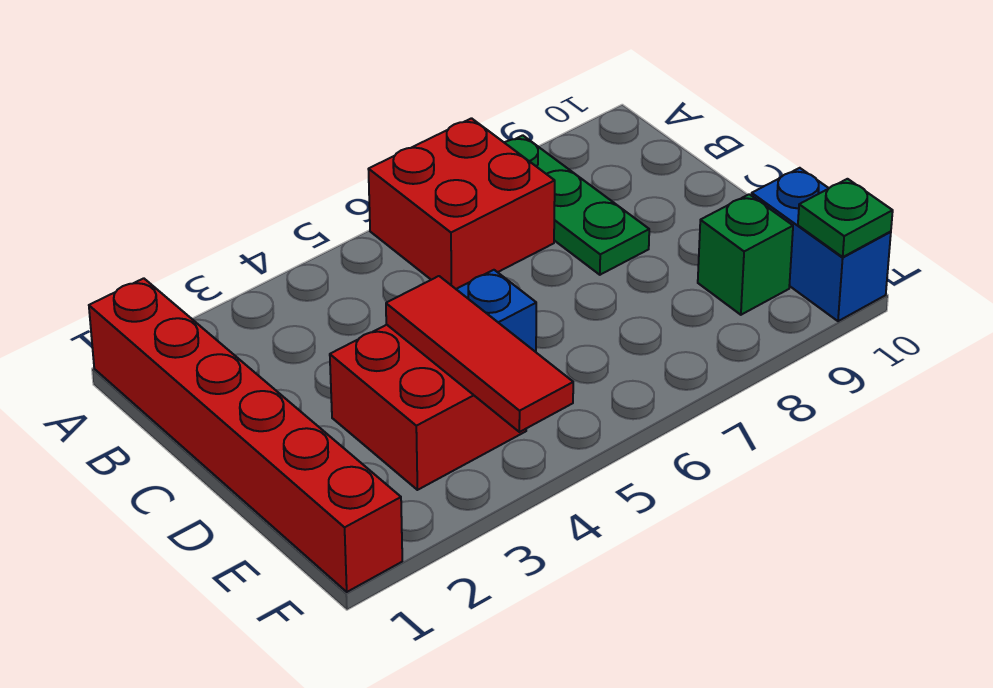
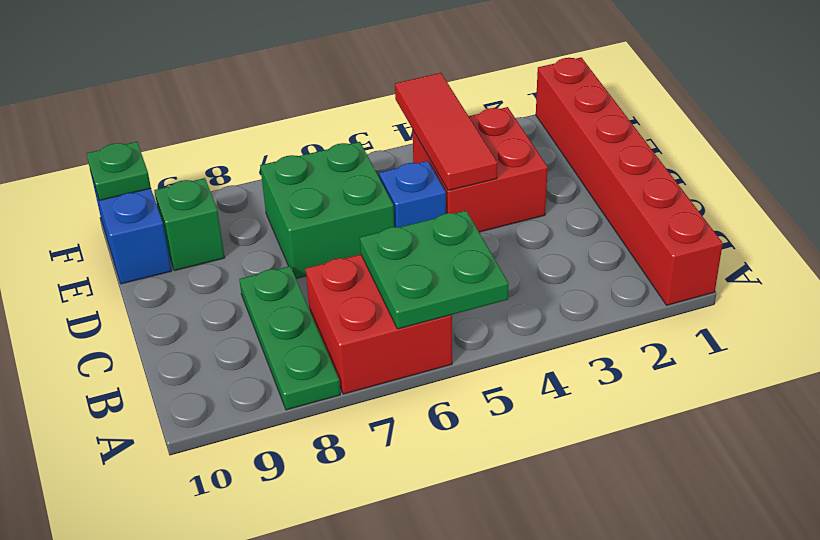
none -> green plate A5:B6 level 2
none -> green brick D6:E7 level 1

